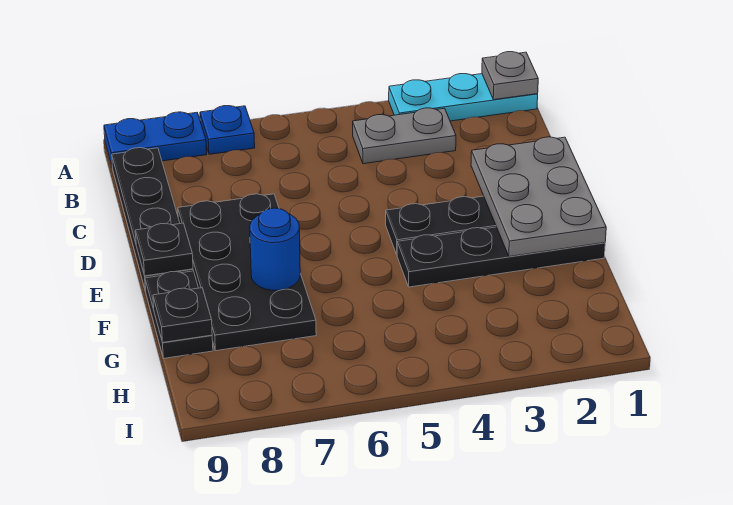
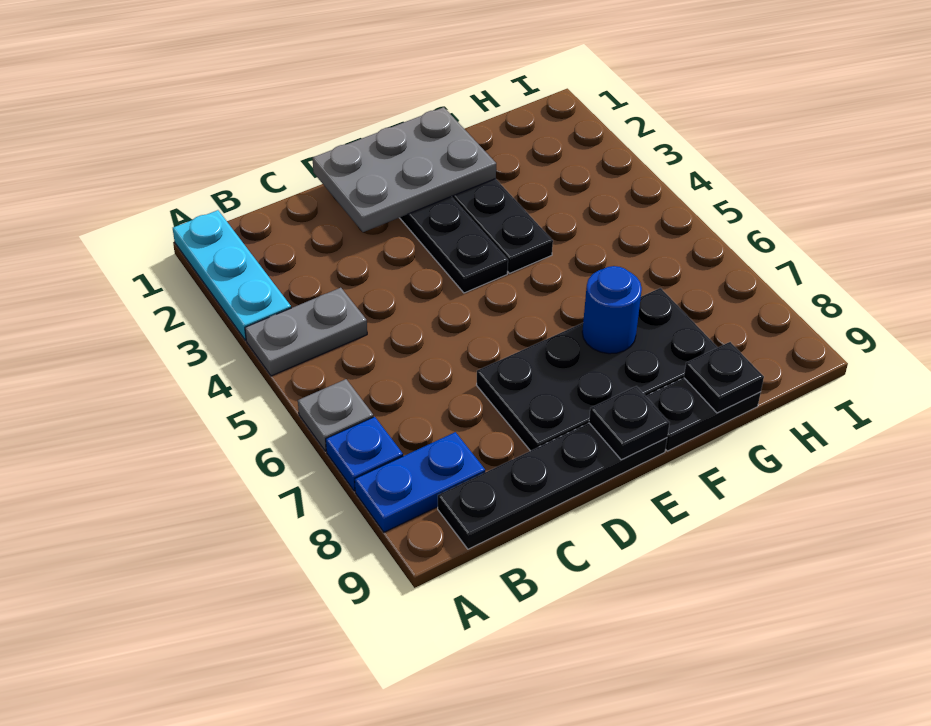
grey plate A1 level 2 -> grey plate A6 level 1
blue plate A8:A9 level 1 -> blue plate A8:B8 level 1
grey plate B3:B4 level 1 -> grey plate A4:B4 level 1

